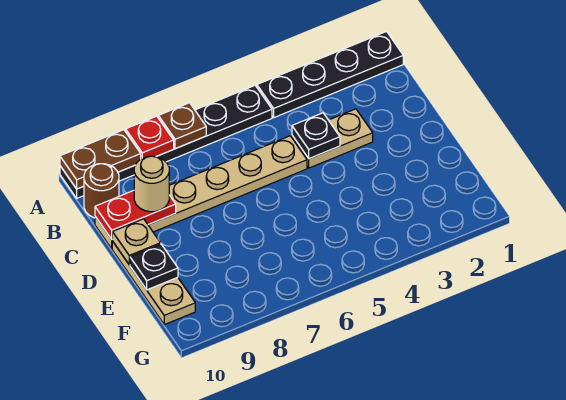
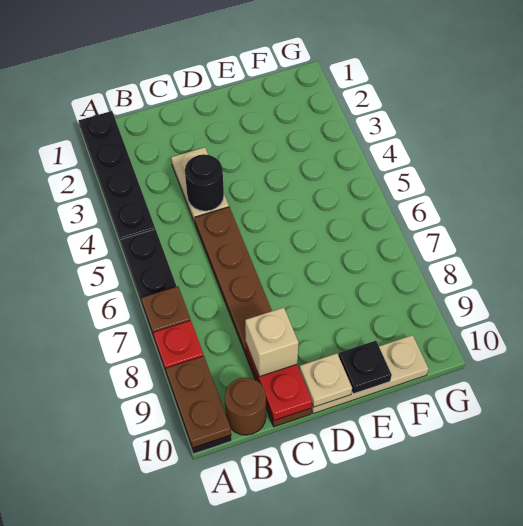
black plate C4 level 2 -> black round brick C4 level 2
tan plate C5:C10 level 1 -> brown plate C5:C10 level 1
tan round brick C9 level 3 -> tan brick C9 level 3

